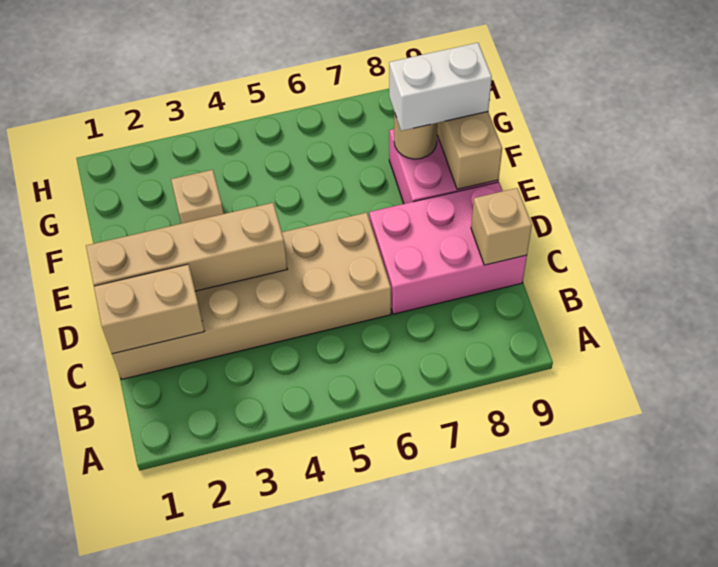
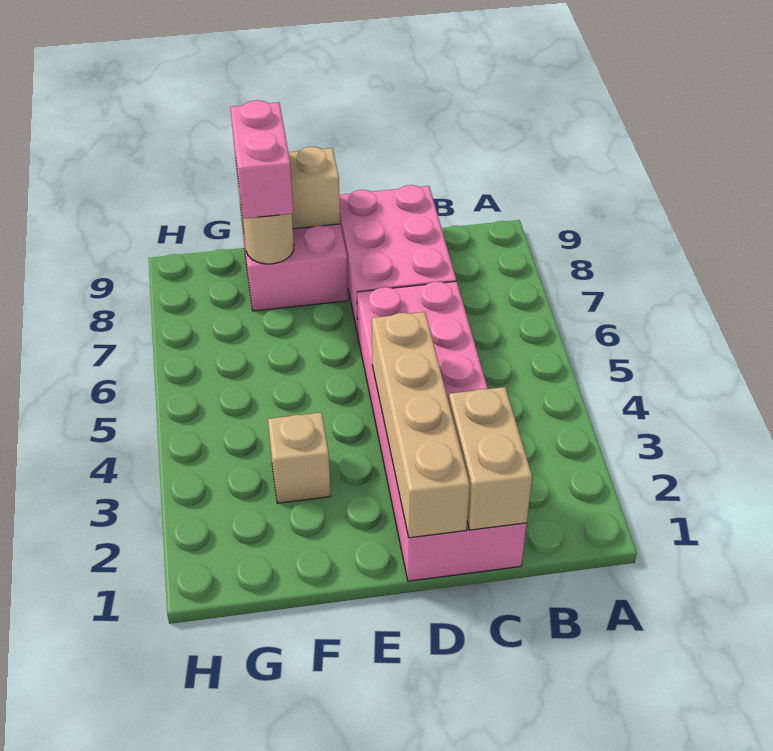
tan brick C1:D6 level 1 -> pink brick C1:D6 level 1
tan brick C9 level 2 -> none
white brick F8:F9 level 3 -> pink brick F8:F9 level 3

